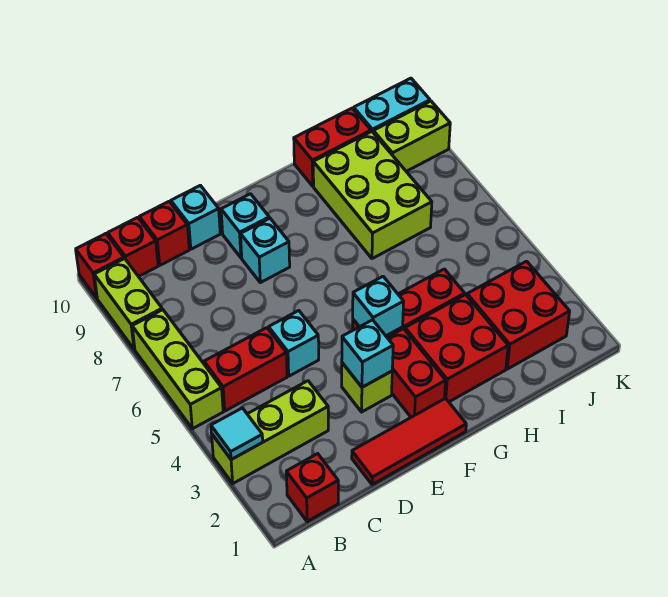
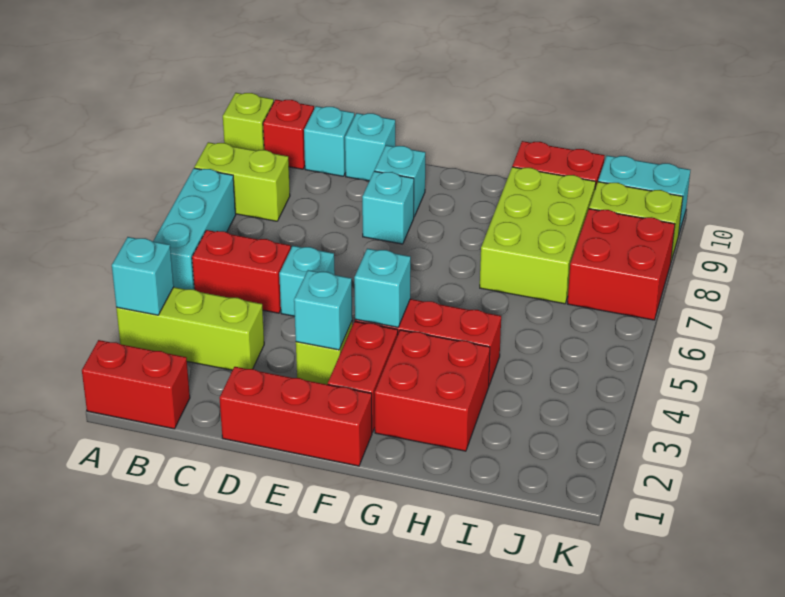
cyan tile A3 level 2 -> cyan brick A3 level 2
lime brick A5:A7 level 1 -> cyan brick A5:A7 level 1
lime brick A8:A9 level 1 -> lime brick A8:B8 level 1
red brick A10 level 1 -> lime brick A10 level 1
red brick B1 level 1 -> red brick A1:B1 level 1
red brick C10 level 1 -> cyan brick C10 level 1
red tile D1:F1 level 1 -> red brick D1:F1 level 1
red brick I2:J3 level 1 -> red brick J7:K8 level 1

